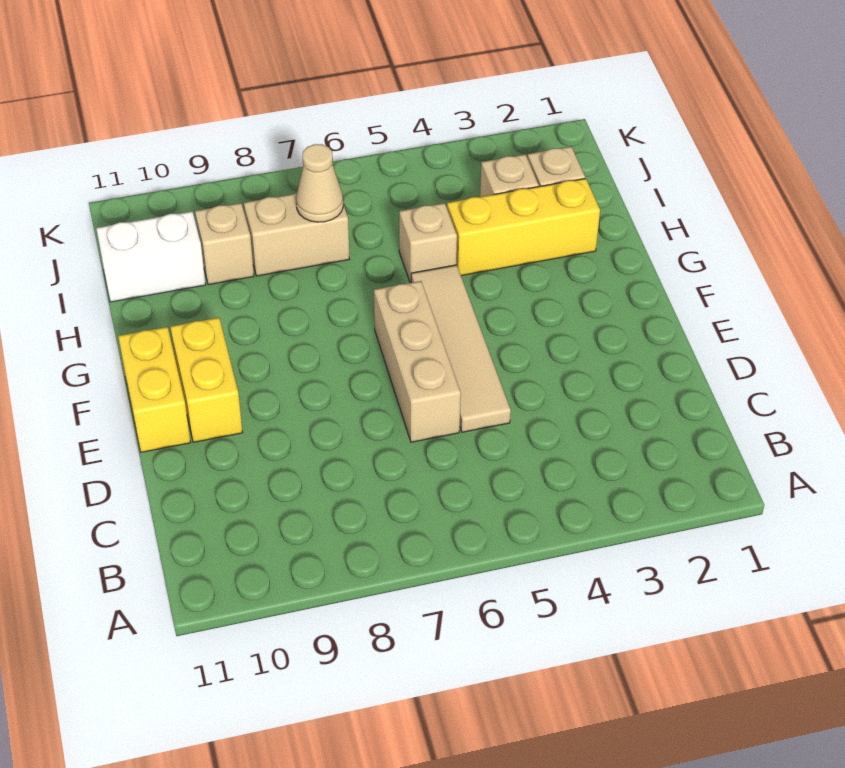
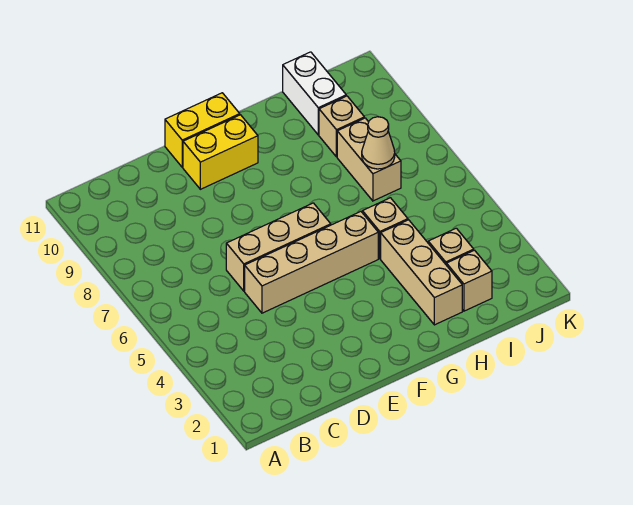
tan tile D5:G5 level 1 -> tan brick D5:G5 level 1
yellow brick H2:H4 level 1 -> tan brick H2:H4 level 1

